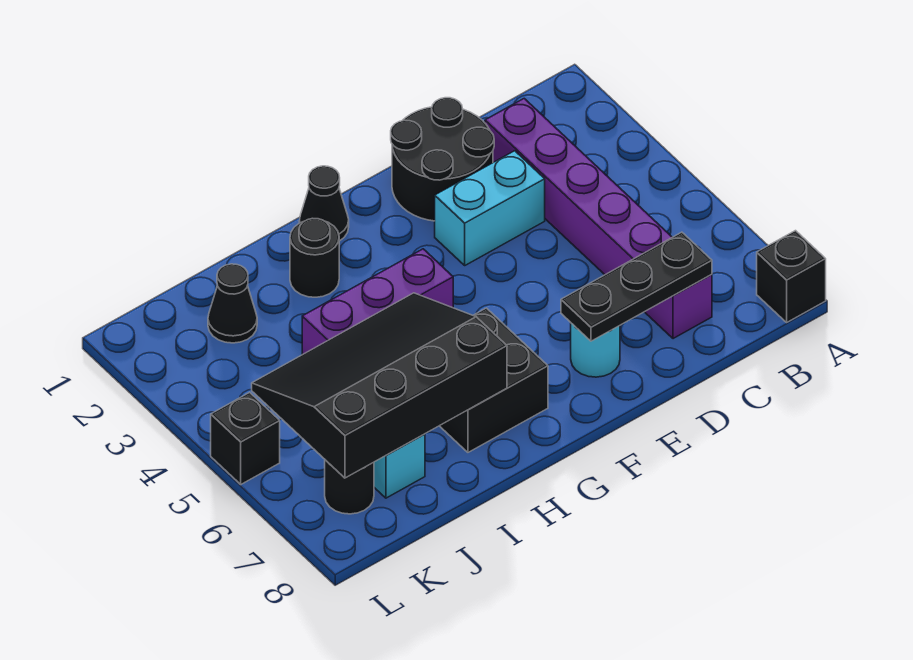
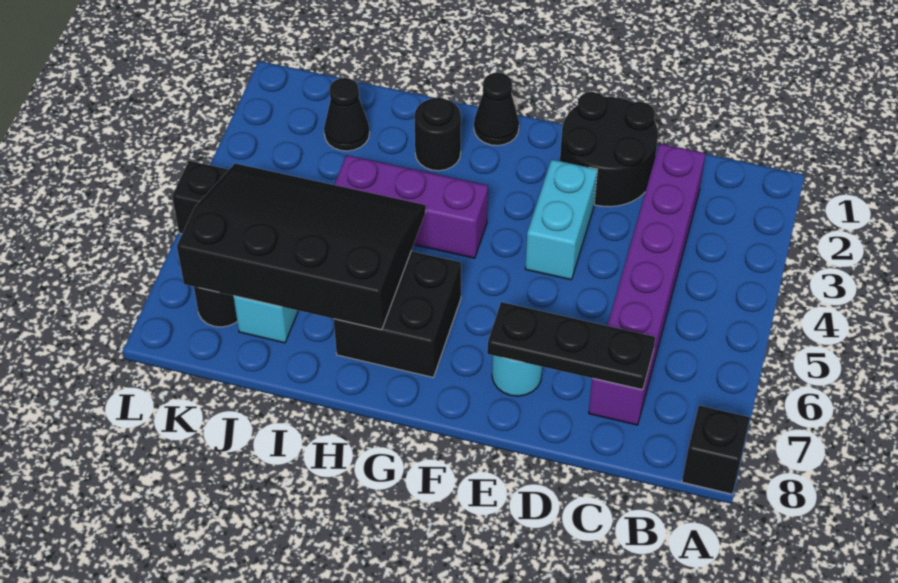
cyan brick D3:E3 level 1 -> cyan brick E3:E4 level 1

